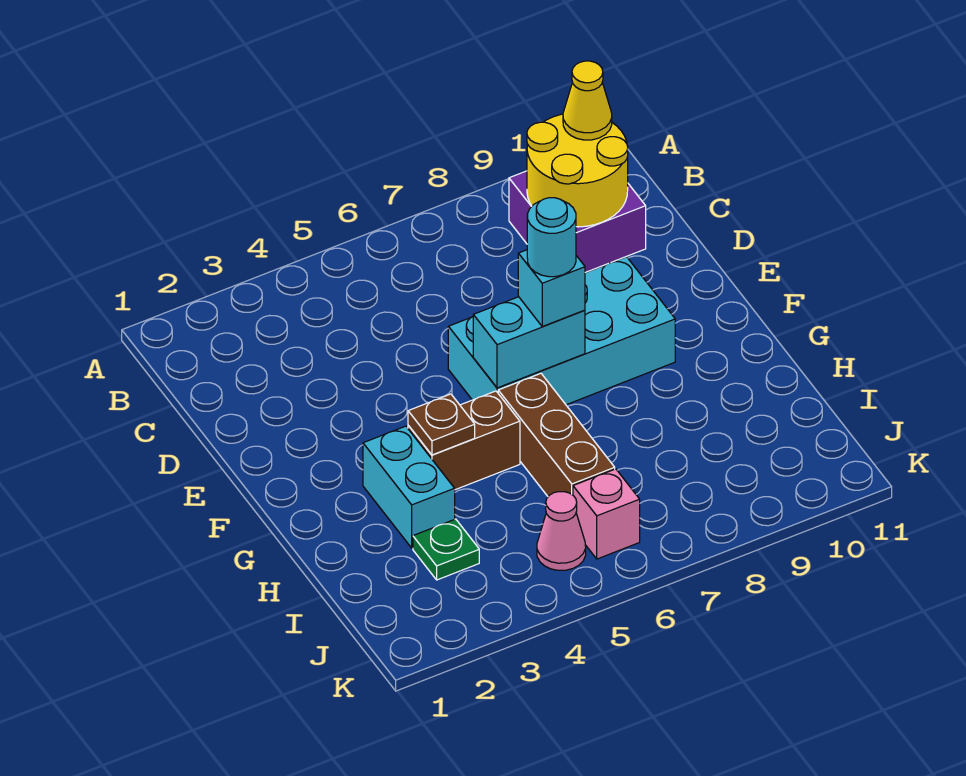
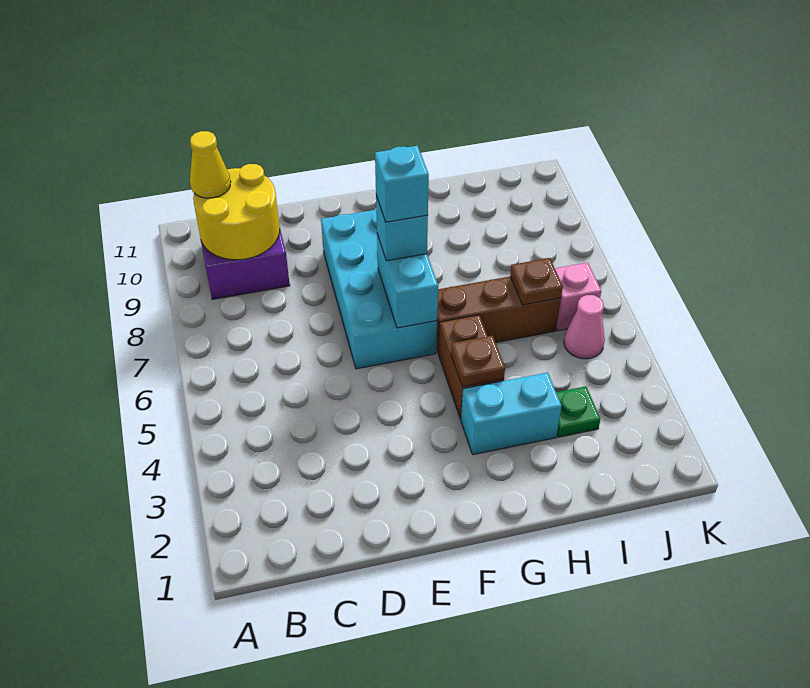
cyan round brick F7 level 4 -> cyan brick F7 level 4
none -> brown plate I6 level 2

